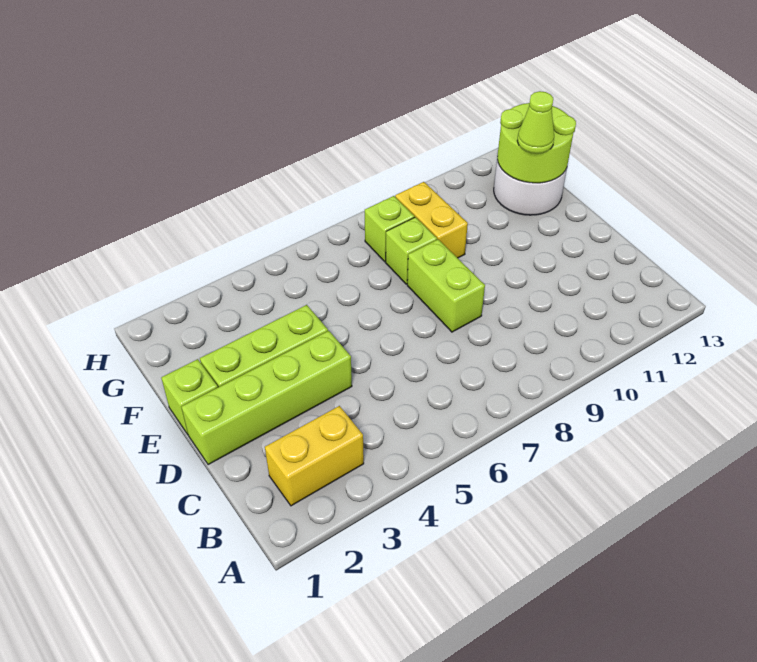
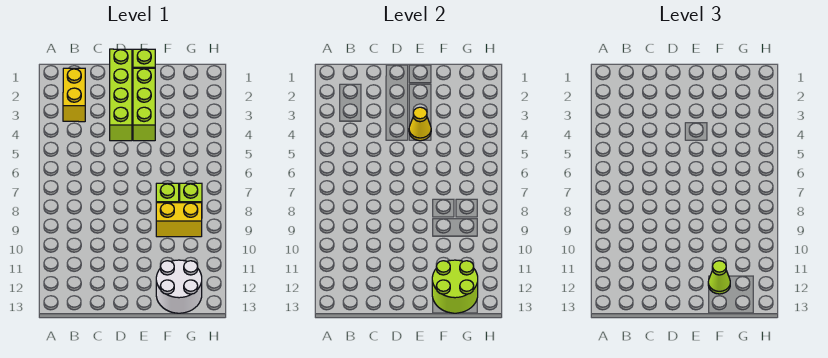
lime brick D8:E8 level 1 -> none
none -> yellow cone E4 level 2

